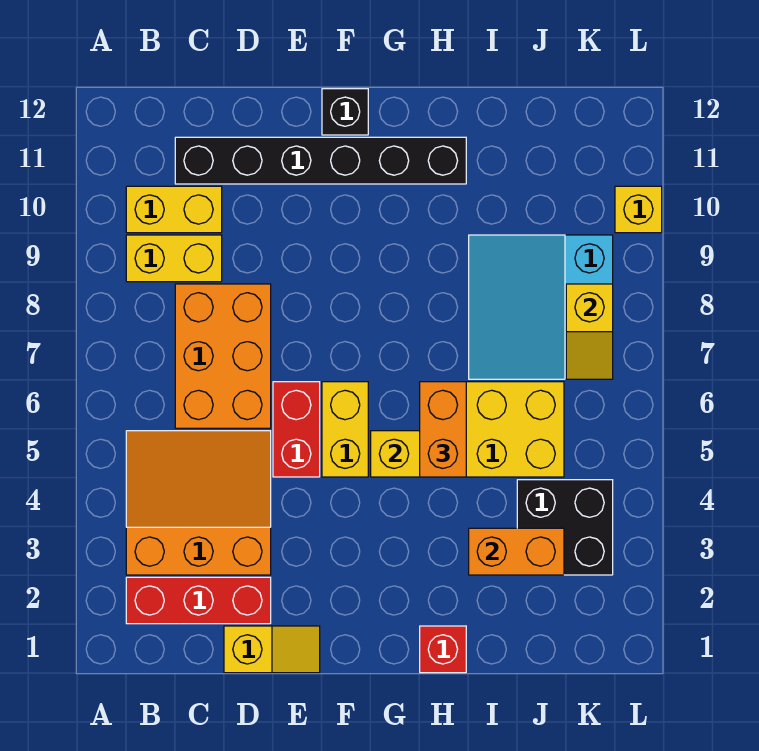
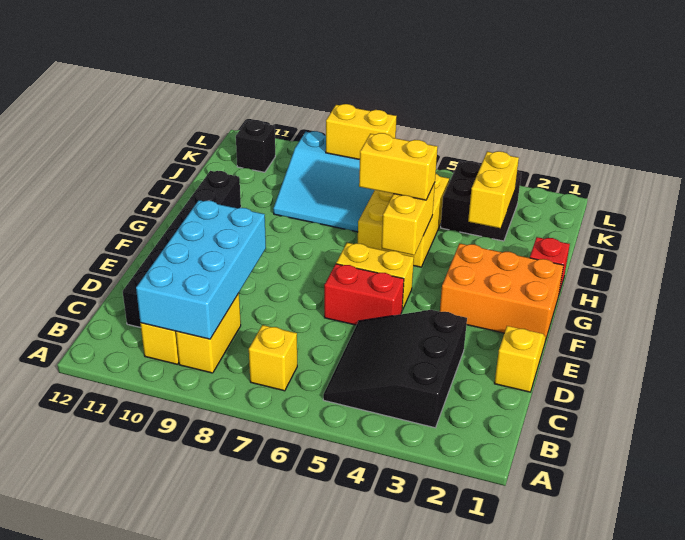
red brick B2:D2 level 1 -> none
orange slope B3:D5 level 1 top 3 -> black slope B3:D5 level 1 top 3
none -> cyan brick B9:E10 level 2
orange brick C6:D8 level 1 -> orange brick F1:G3 level 1
black brick F12 level 1 -> black brick K11 level 1
orange brick H5:H6 level 3 -> yellow brick H5:H6 level 3
orange brick I3:J3 level 2 -> yellow brick I3:J3 level 2
yellow slope K7:K8 level 2 top 8 -> yellow brick K7:K8 level 2
yellow brick L10 level 1 -> yellow brick B7 level 1

